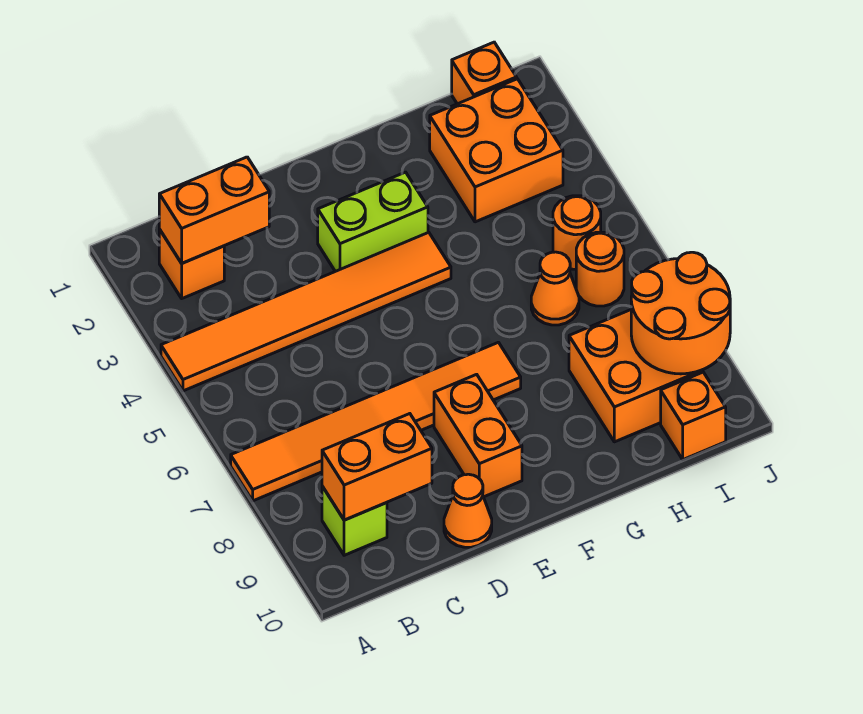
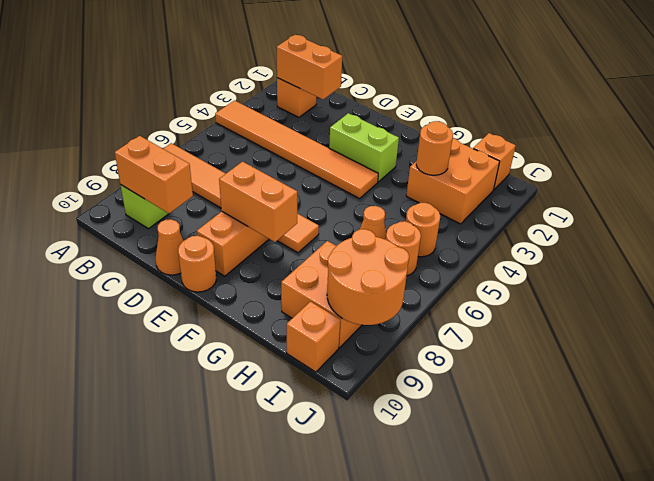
none -> orange brick E8:F8 level 2
none -> orange round brick E10 level 1
none -> orange round brick H3 level 2

